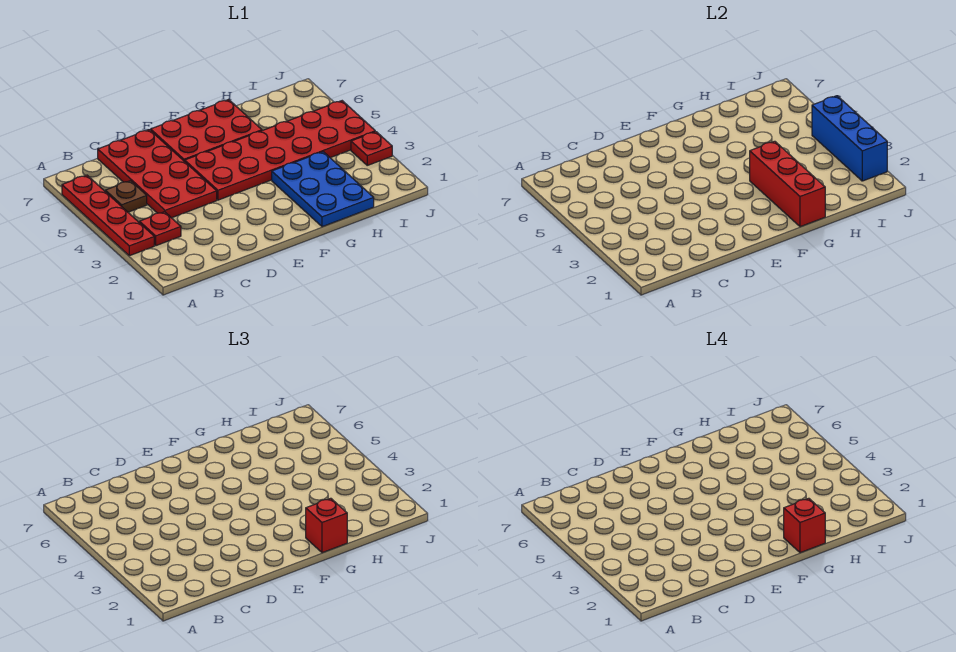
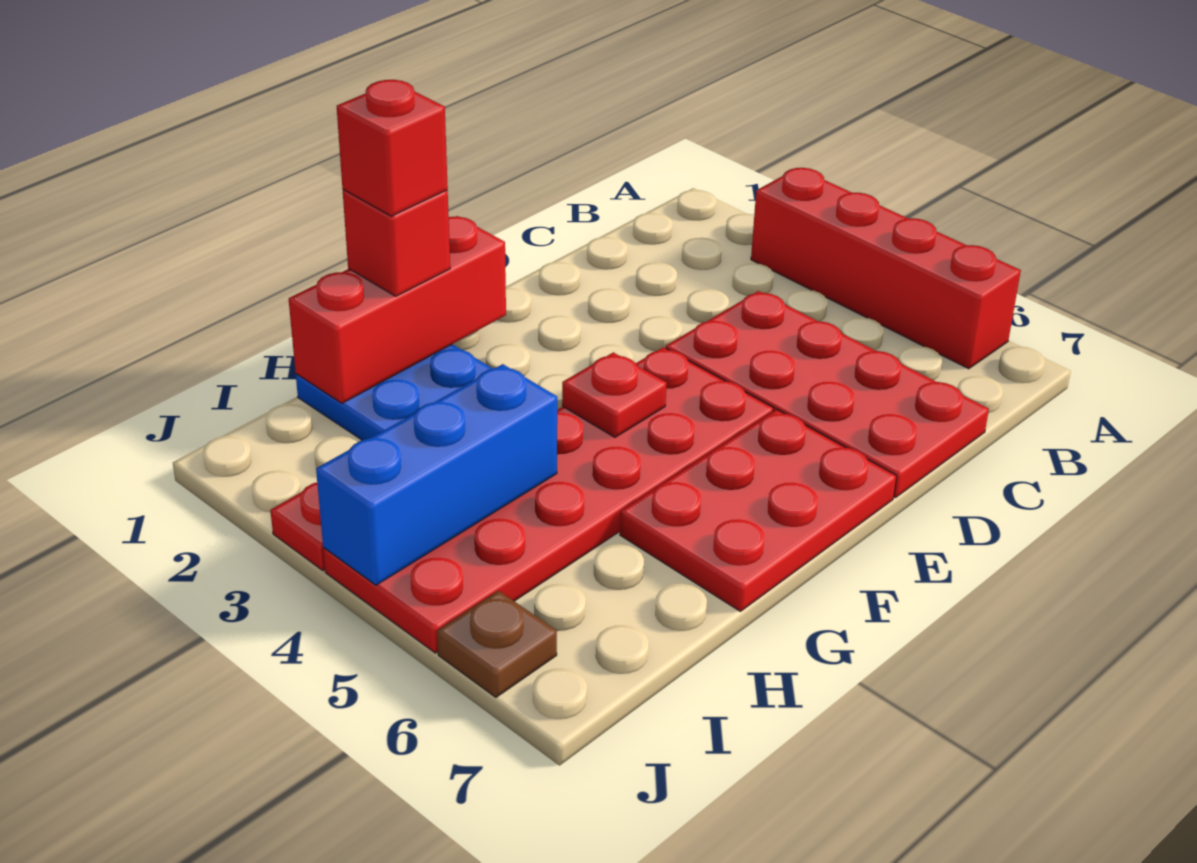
red plate A3:A6 level 1 -> red brick A3:A6 level 1
red plate B3 level 1 -> red plate F4 level 2
brown plate B5 level 1 -> brown plate J6 level 1
red brick G1:G3 level 2 -> red brick F1:H1 level 2
blue brick J2:J4 level 2 -> blue brick H4:J4 level 2

